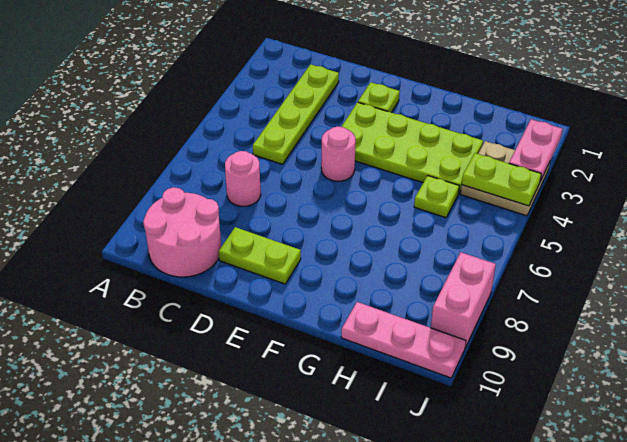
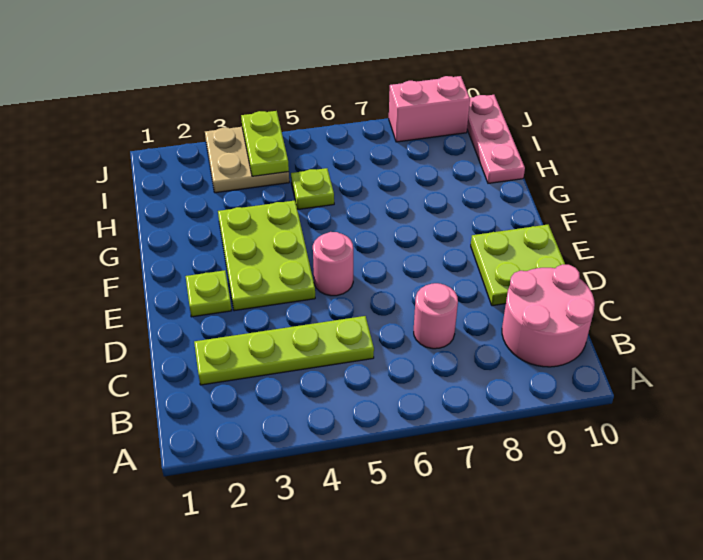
lime plate D9:E9 level 1 -> lime plate D9:E10 level 1
lime plate E3:H4 level 1 -> lime plate E3:G4 level 1
pink plate J2:J3 level 2 -> none

